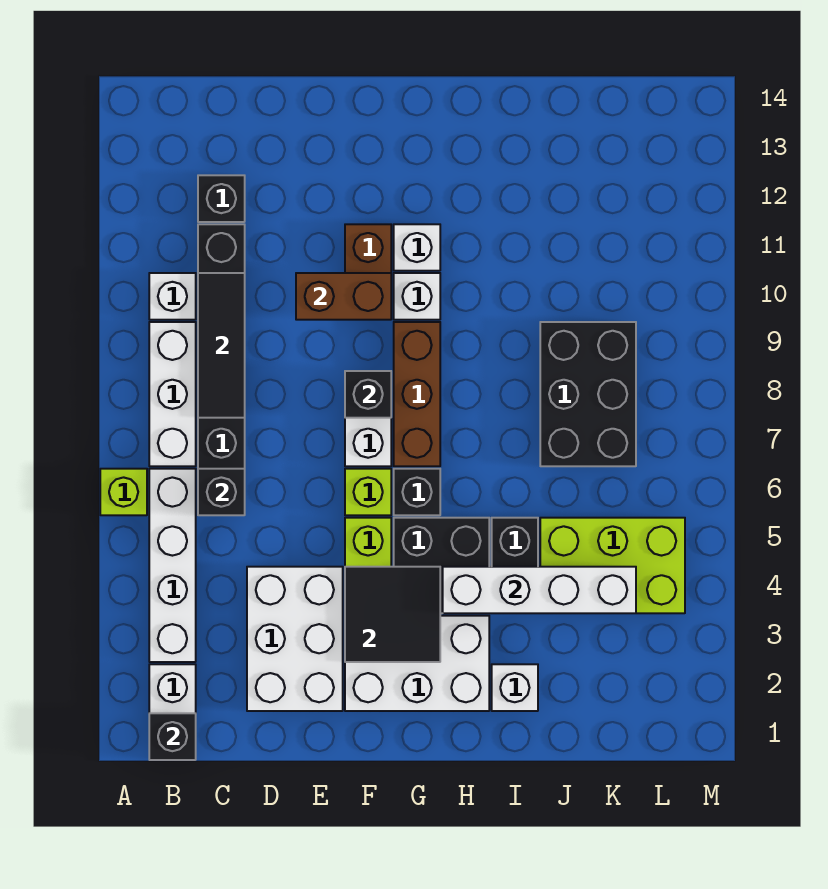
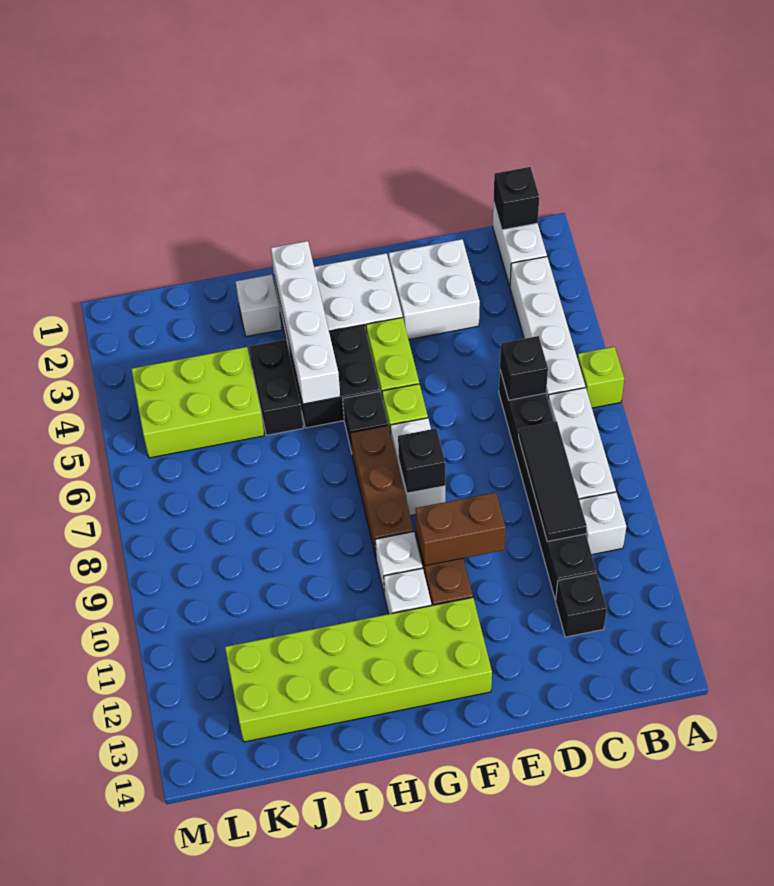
white brick D2:E4 level 1 -> white brick D2:E3 level 1
black tile F3:G4 level 2 -> none
none -> lime brick F12:K13 level 1
white brick H4:K4 level 2 -> white brick H2:H5 level 2
black brick J7:K9 level 1 -> none

